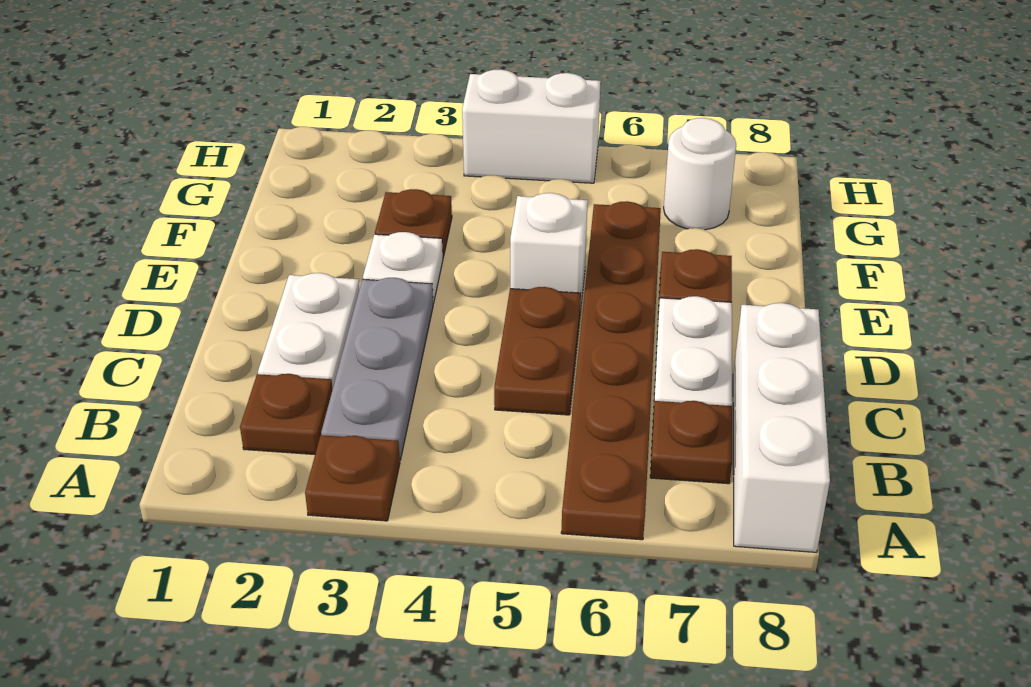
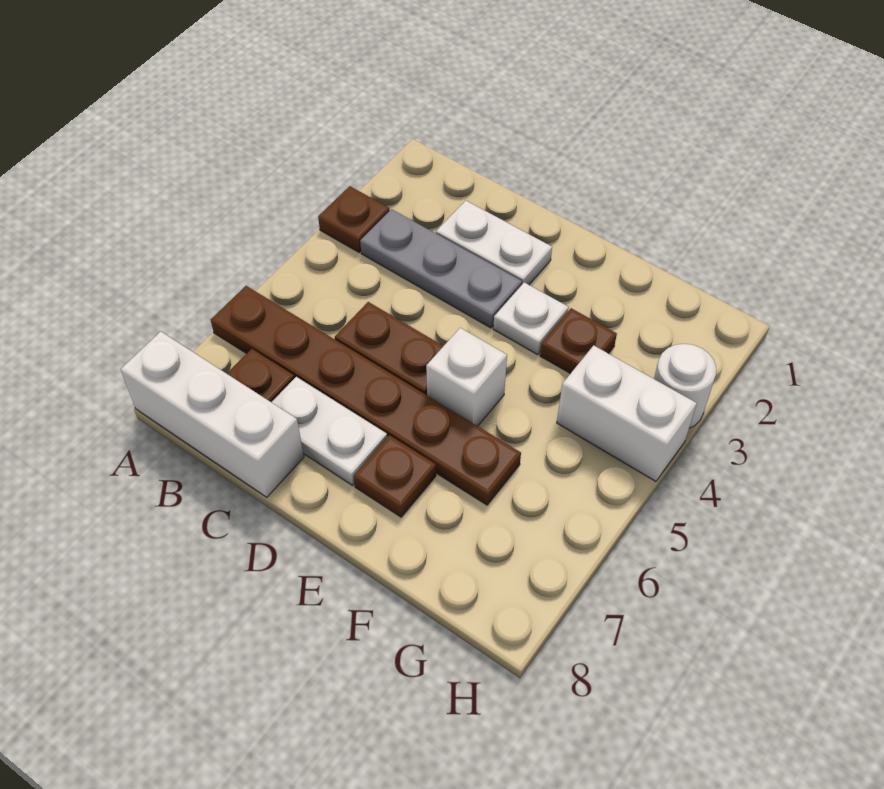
brown plate B2 level 1 -> none
white round brick G7 level 1 -> white round brick H3 level 1
white brick H4:H5 level 1 -> white brick G4:H4 level 1

